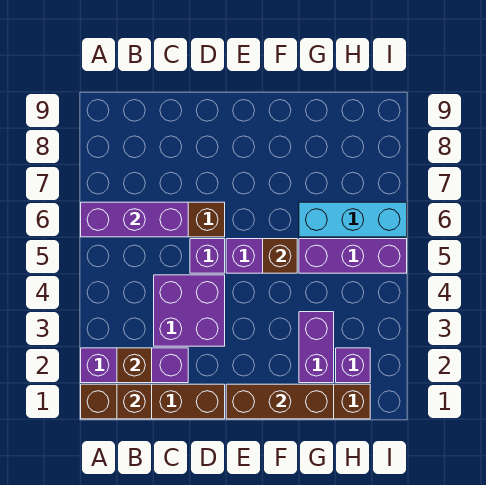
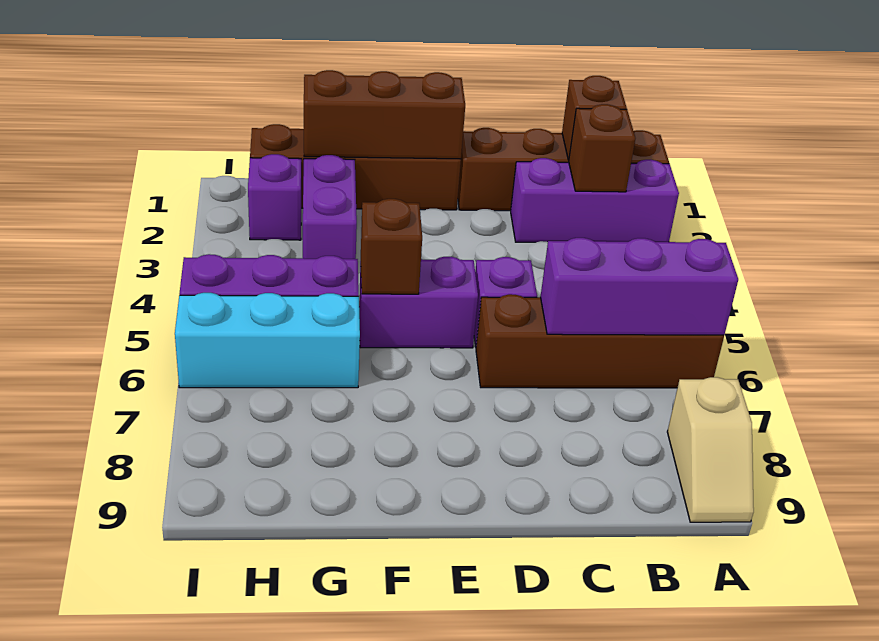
none -> tan slope A8:A9 level 1 top 8
purple brick C3:D4 level 1 -> none

